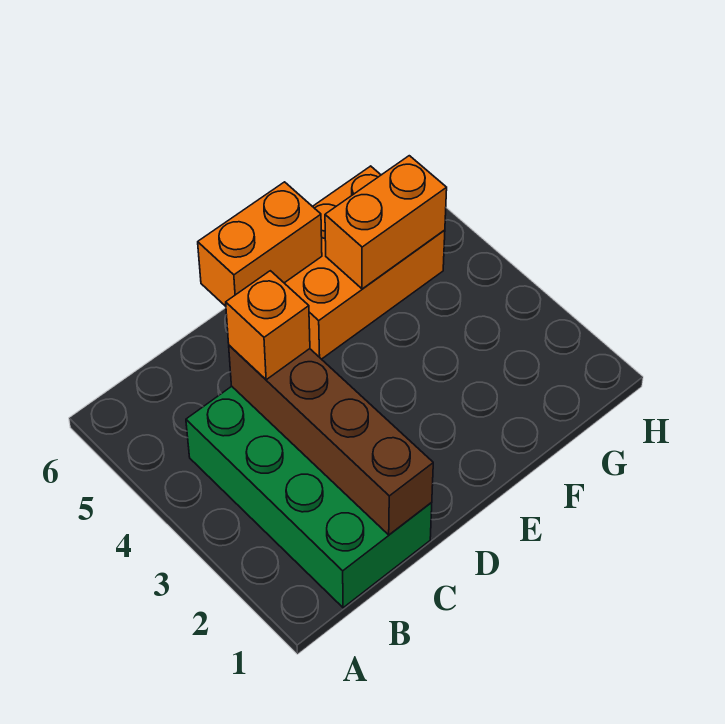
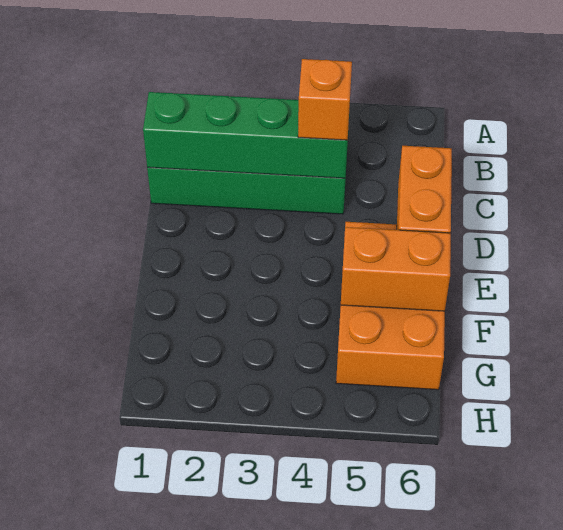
brown brick C1:C4 level 2 -> green brick C1:C4 level 2
orange brick F5:G5 level 2 -> orange brick F5:F6 level 2

